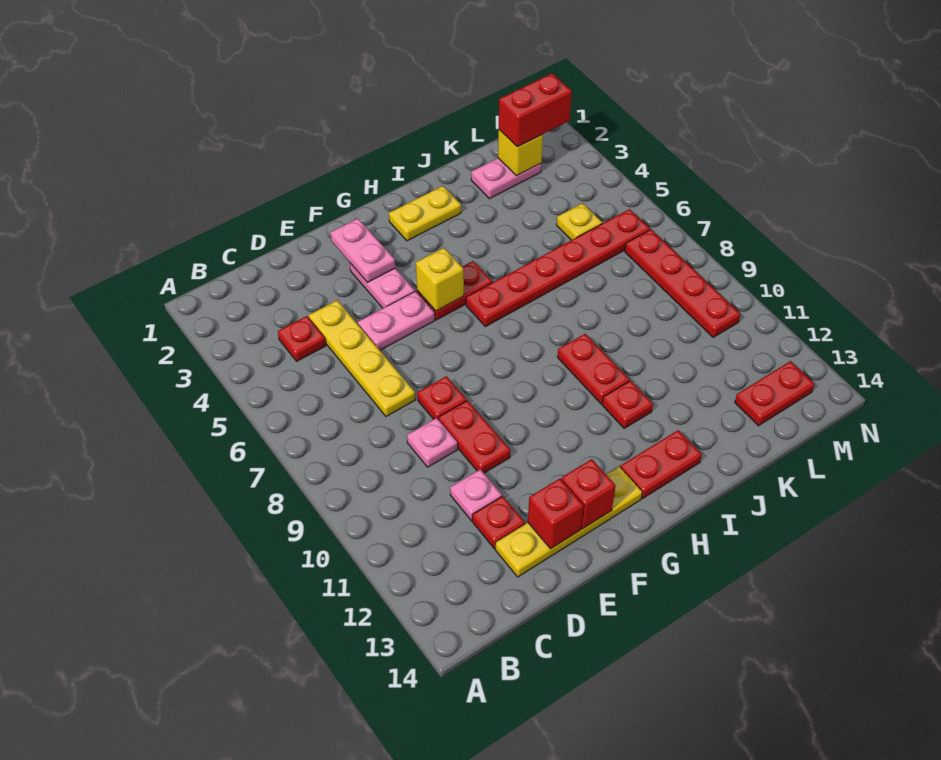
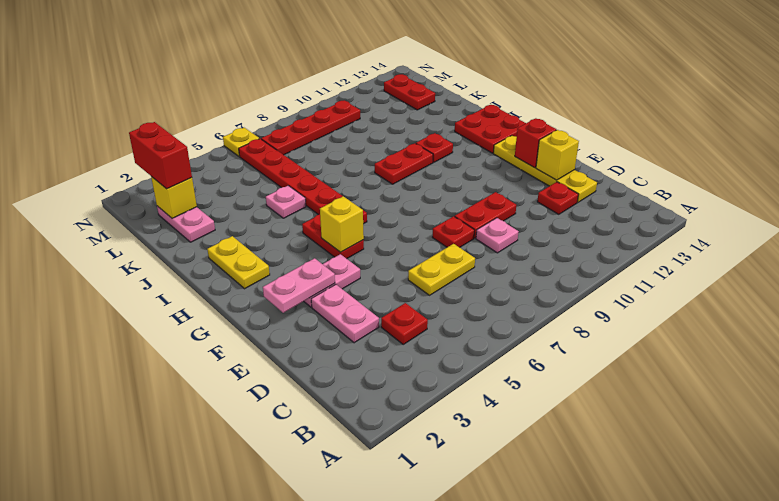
yellow plate D4:D7 level 1 -> yellow plate D6:D7 level 1
pink plate D11 level 1 -> pink plate J5 level 1
pink plate E5:F5 level 1 -> pink plate D3:E3 level 1
red brick E13 level 2 -> yellow brick E13 level 2
red plate H13:I13 level 1 -> red plate H13:I14 level 1
yellow plate L5 level 1 -> yellow plate N6 level 1

